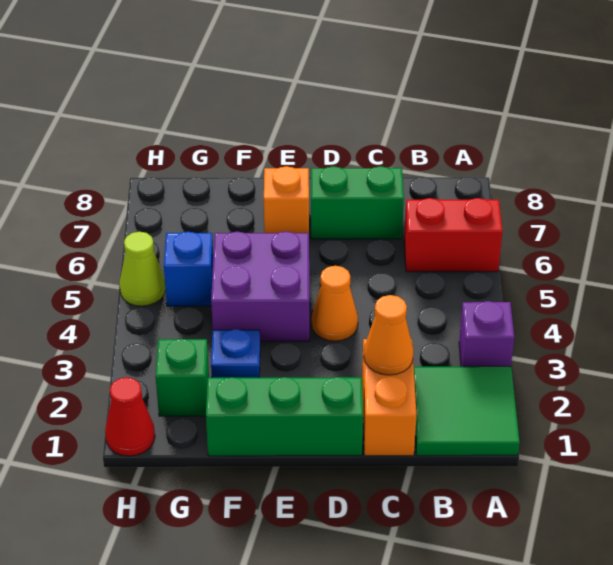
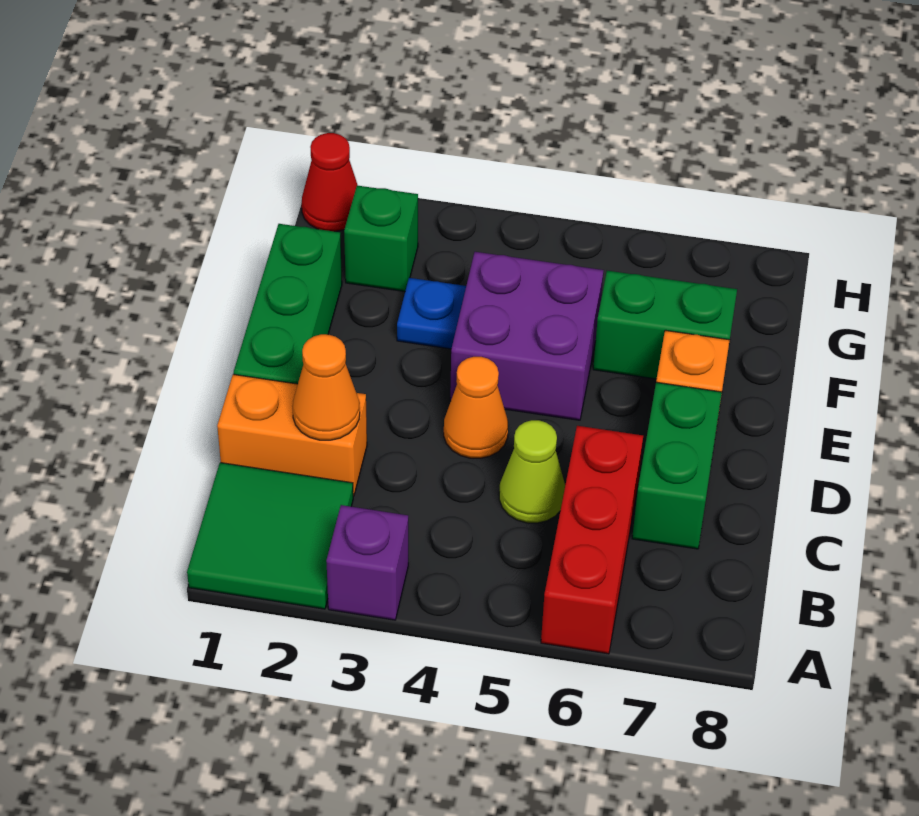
red brick A6:B6 level 1 -> red brick A6:C6 level 1
none -> green brick F6:F7 level 1
blue brick G5 level 1 -> none
lime cone H5 level 1 -> lime cone C5 level 1

